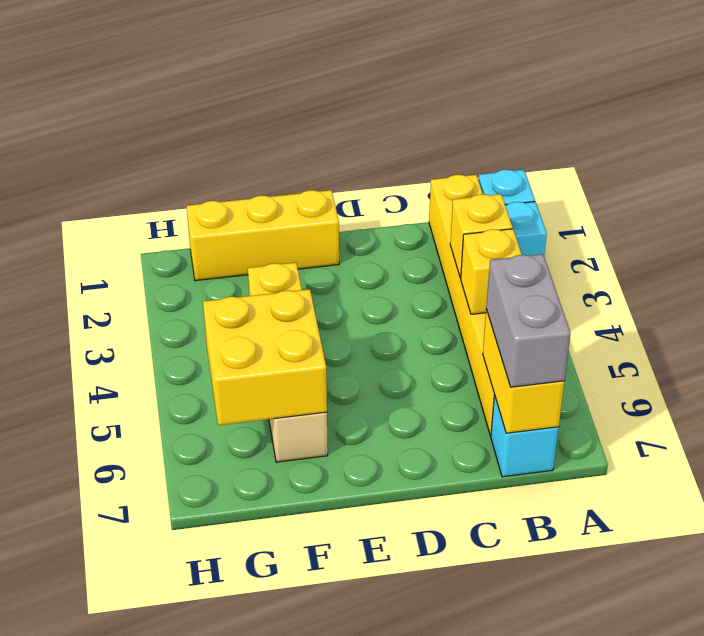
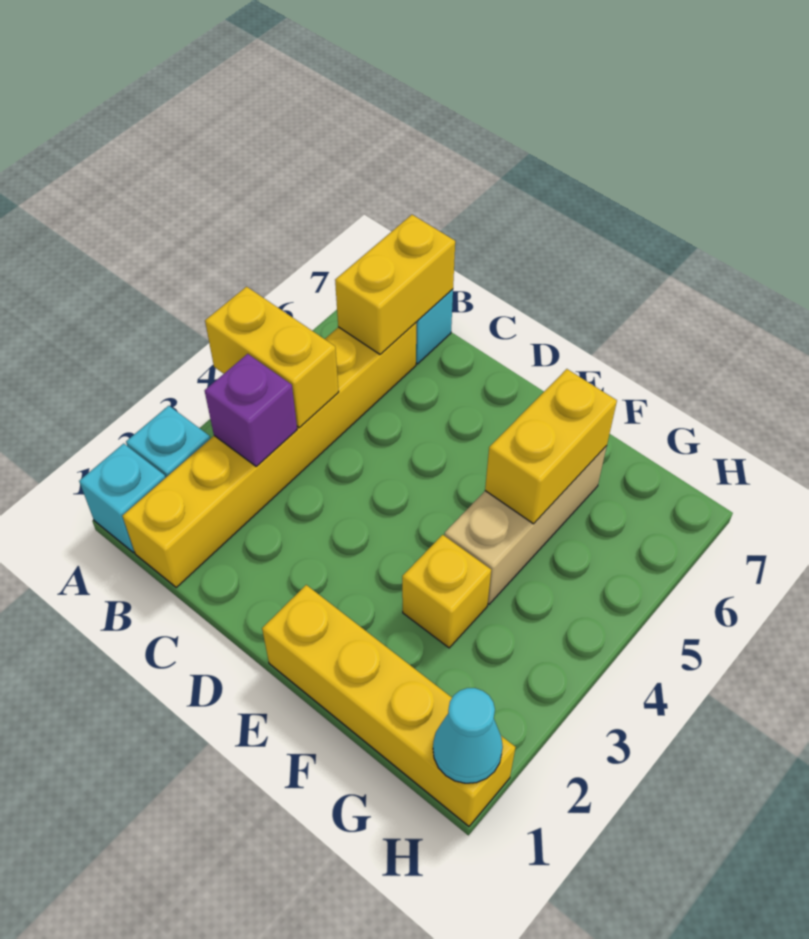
yellow brick B3 level 2 -> purple brick B3 level 2
yellow brick B4 level 2 -> yellow brick A4:B4 level 2
grey brick B6:B7 level 3 -> none
yellow brick E1:G1 level 1 -> yellow brick E1:H1 level 1
yellow brick F5:G6 level 2 -> yellow brick F5:F6 level 2
none -> cyan cone H1 level 2

